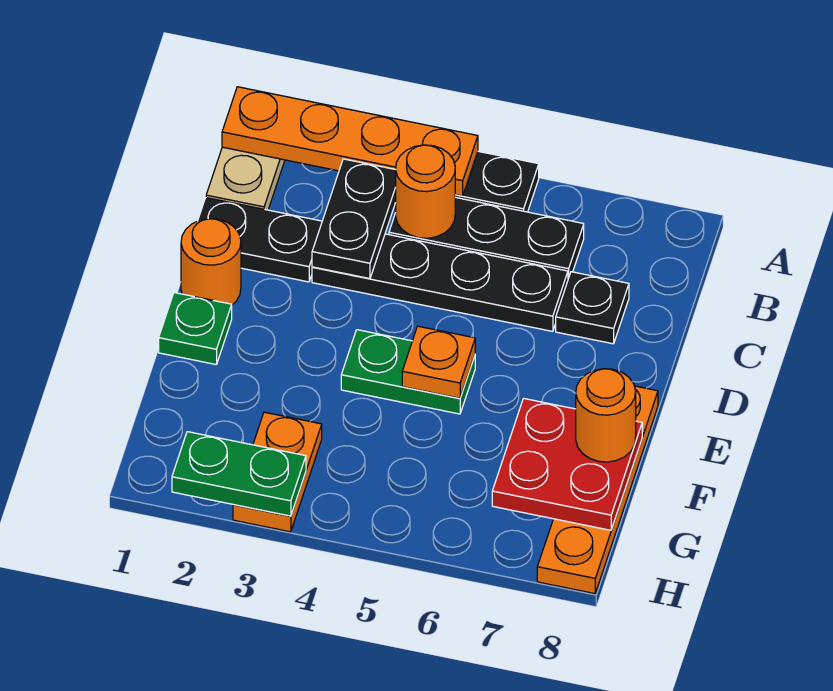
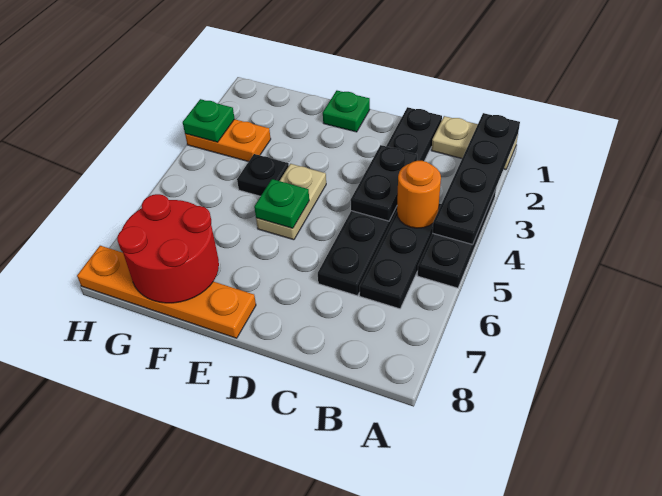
orange plate A1:A4 level 2 -> black plate A1:A4 level 2
black plate B3:C3 level 2 -> black plate C3:C4 level 2
black plate C7 level 1 -> black plate F4 level 1
orange round brick D1 level 1 -> none
green plate E4:E5 level 1 -> tan plate E4:E5 level 1
orange plate E5 level 2 -> green plate E5 level 2
red plate F7:G8 level 2 -> red round brick F7:G8 level 2
orange round brick F8 level 3 -> none
green plate H2:H3 level 2 -> green plate H3 level 2

